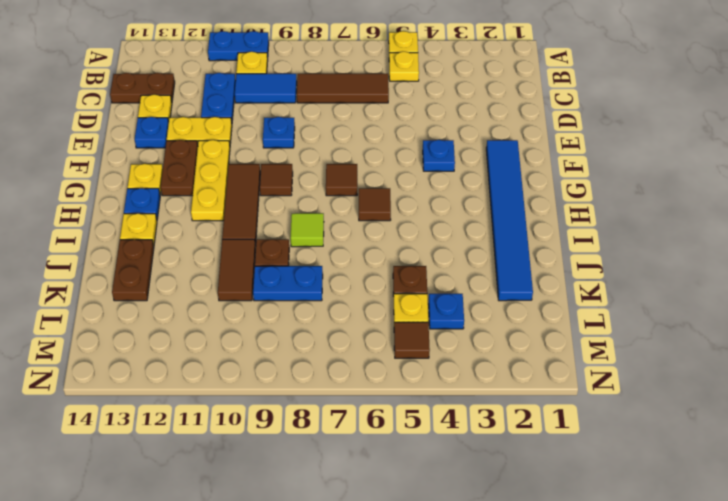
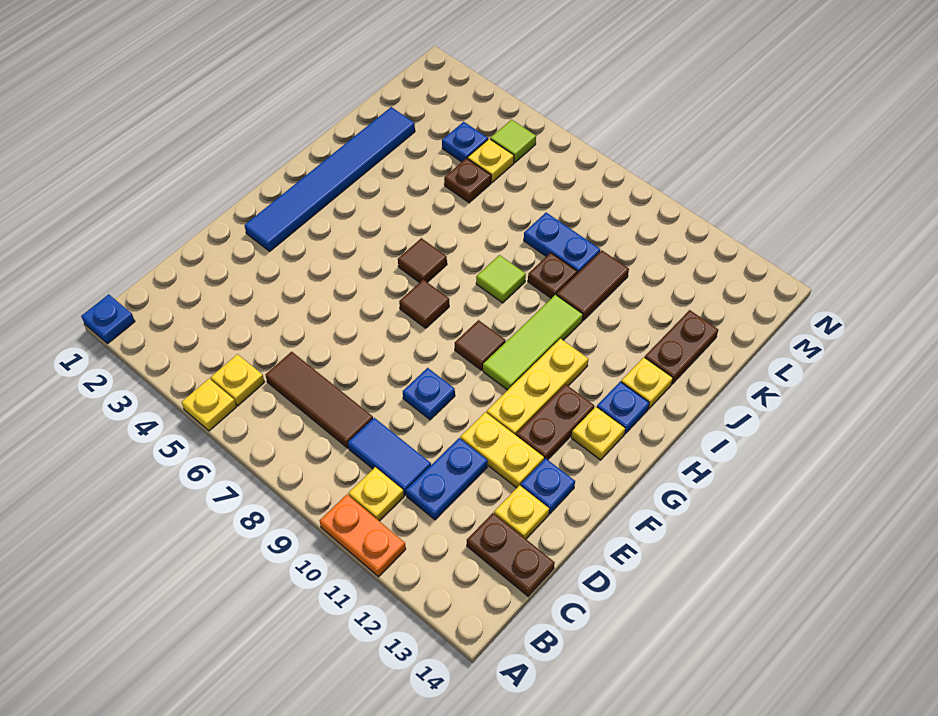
blue plate A10:A11 level 1 -> orange plate A10:A11 level 1
blue plate F4 level 1 -> blue plate A1 level 1
brown tile G10:I10 level 1 -> lime tile G10:I10 level 1
brown tile M5 level 1 -> lime tile M5 level 1

